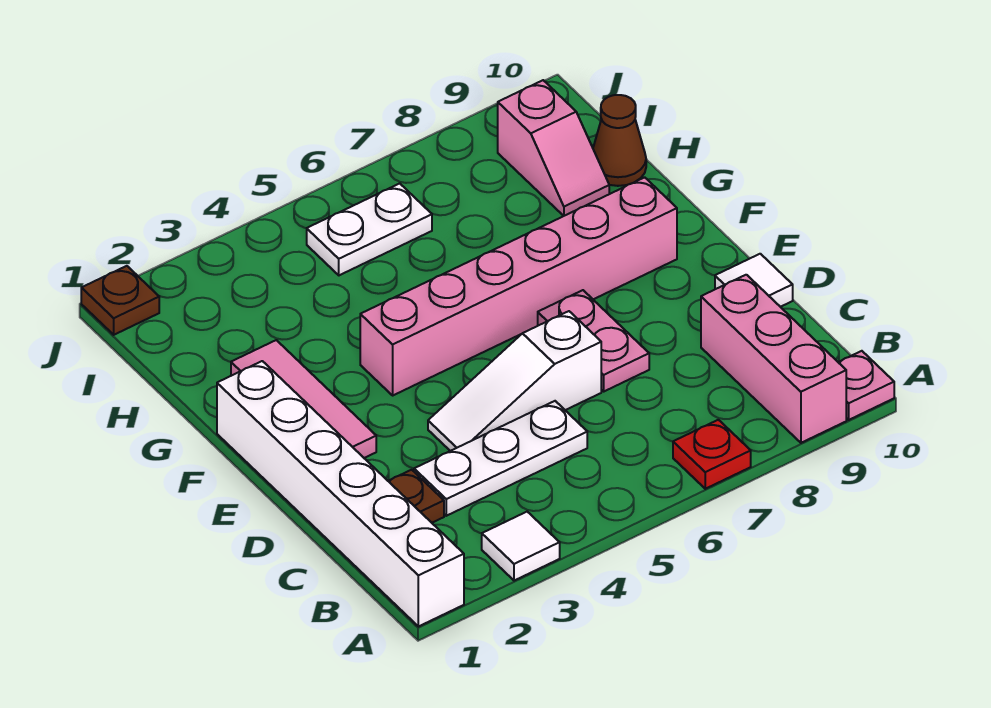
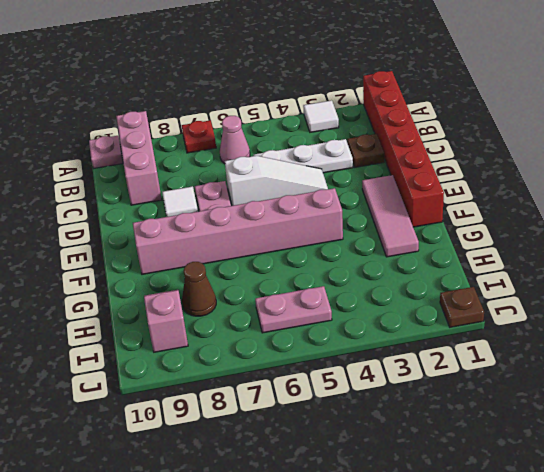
white brick A1:F1 level 1 -> red brick A1:F1 level 1
none -> pink cone B6 level 1
white tile D10 level 1 -> white tile D8 level 1
brown cone H10 level 1 -> brown cone H8 level 1
white plate I5:I6 level 1 -> pink plate I5:I6 level 1

